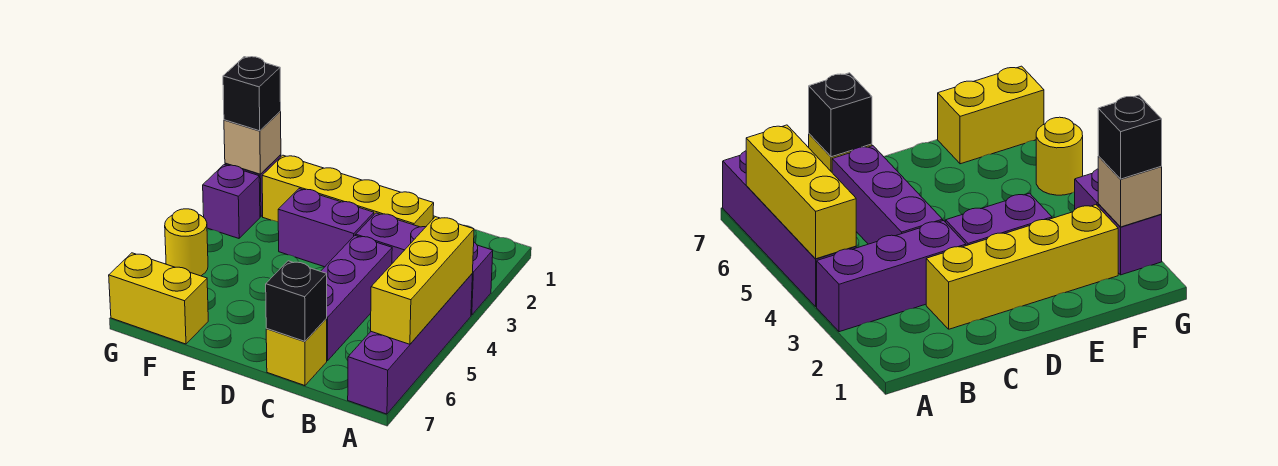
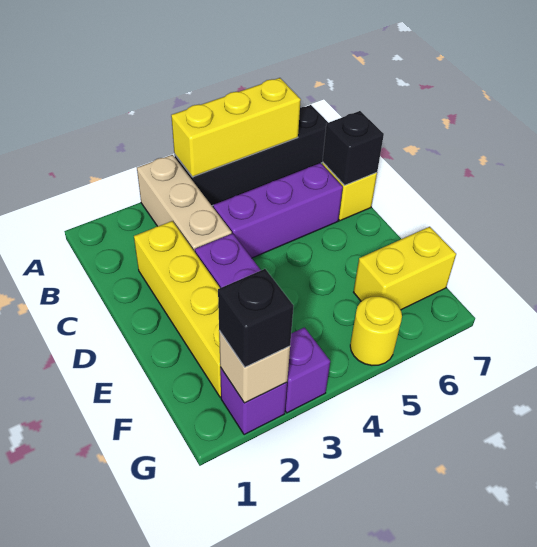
purple brick A3:C3 level 1 -> tan brick A3:C3 level 1
purple brick A4:A7 level 1 -> black brick A4:A7 level 1
yellow brick F7:G7 level 1 -> yellow brick F6:F7 level 1

